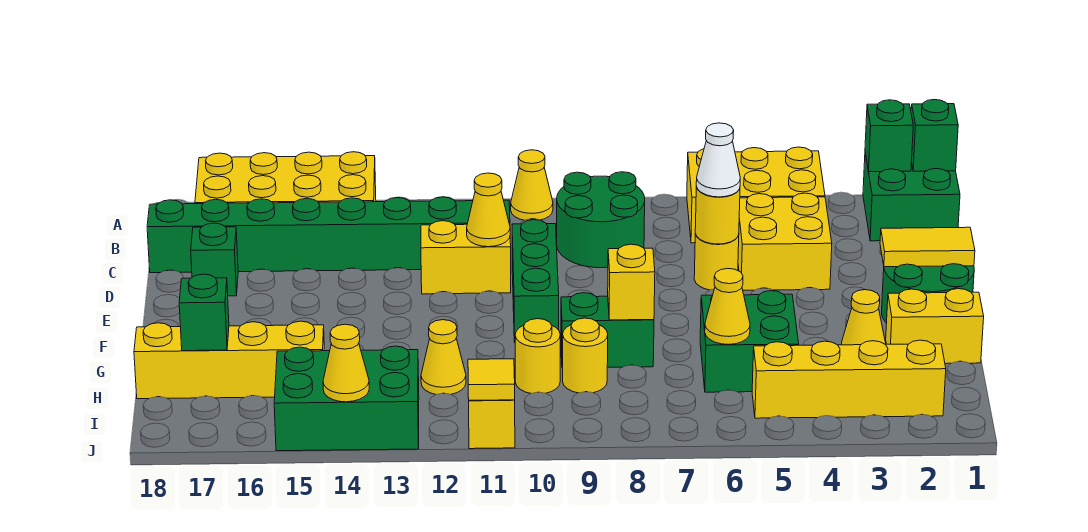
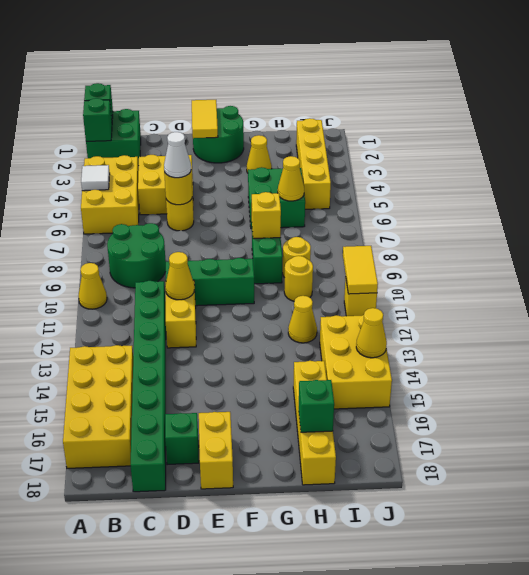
none -> white tile A5 level 2
yellow brick G1:G2 level 1 -> yellow brick E17:E18 level 1
green brick I13:J15 level 1 -> yellow brick I13:J15 level 1
yellow tile J11 level 2 -> yellow tile J10:J11 level 2

